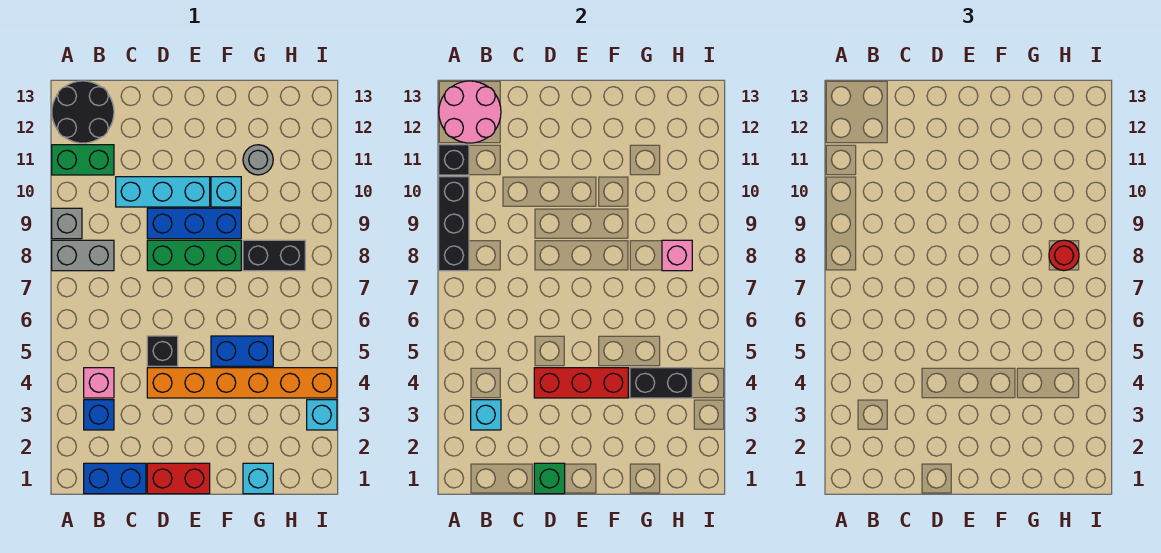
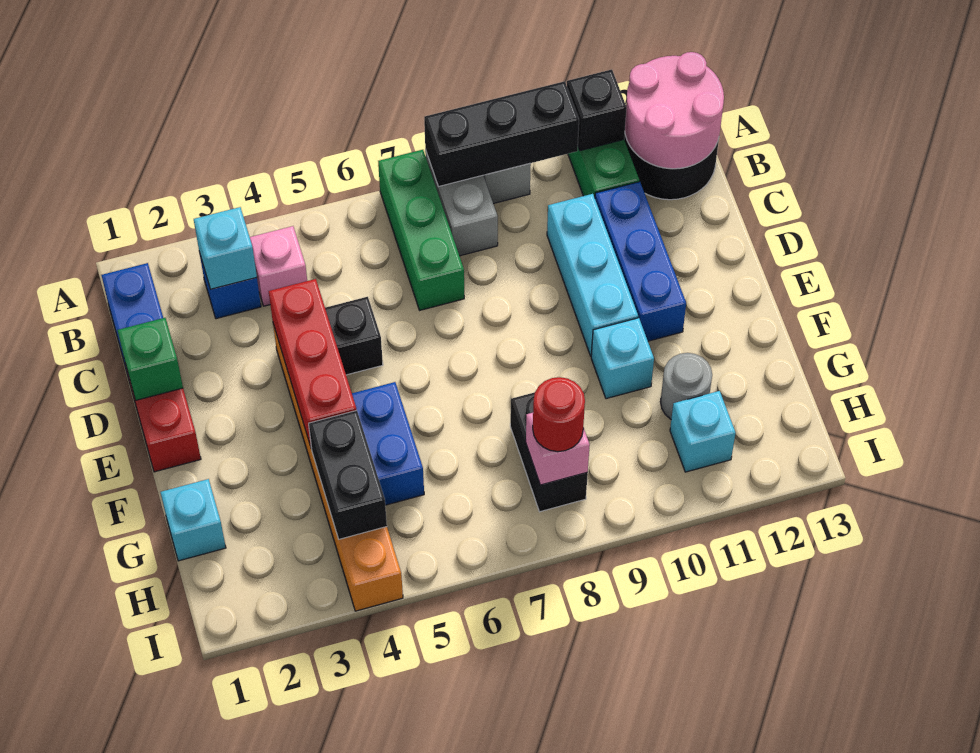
green brick D8:F8 level 1 -> green brick A7:C7 level 1
blue brick D9:F9 level 1 -> blue brick C11:E11 level 1
cyan brick I3 level 1 -> cyan brick H11 level 1

